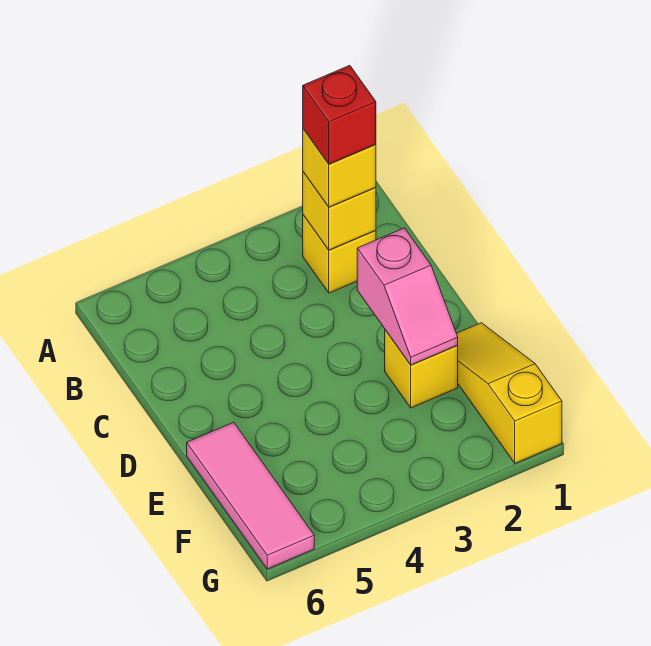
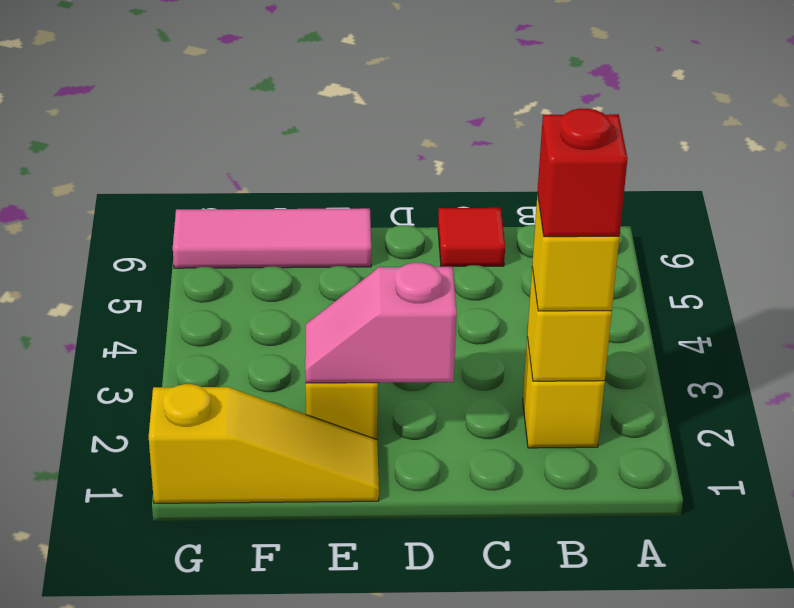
none -> red tile C6 level 1

